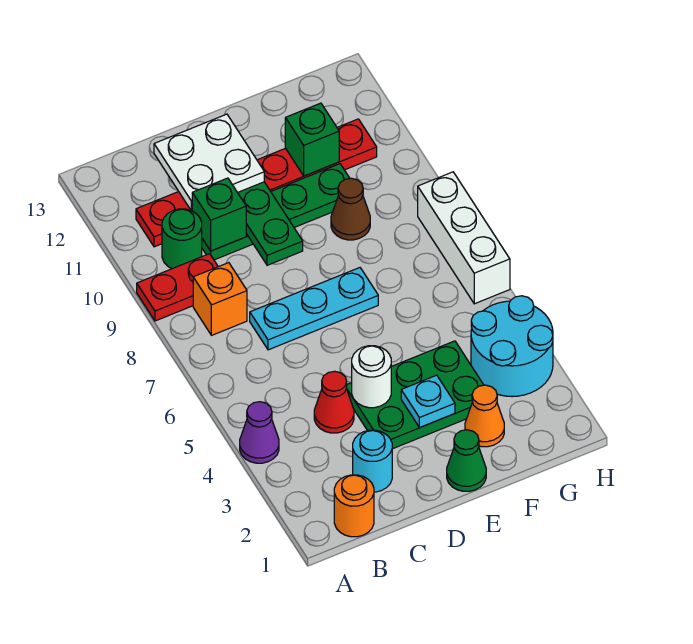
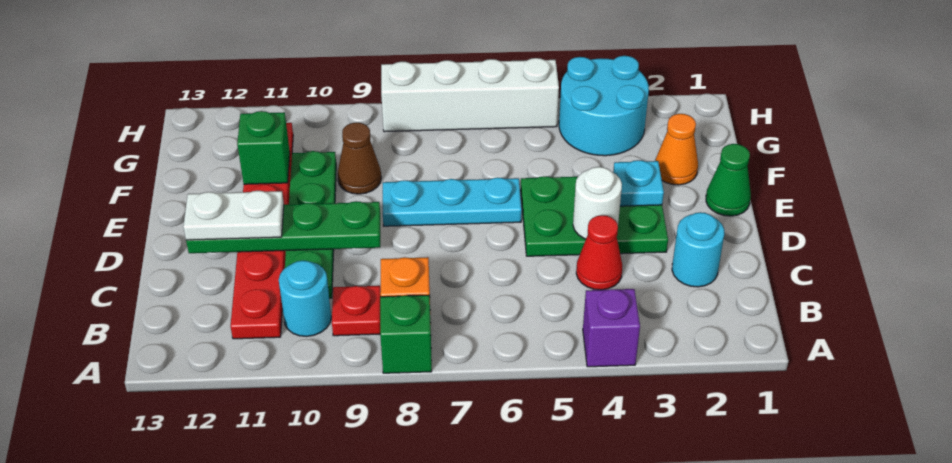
purple cone A4 level 1 -> purple brick A4 level 1
red plate A9:B9 level 1 -> red plate B9 level 1
orange round brick B1 level 1 -> none
green round brick B10 level 1 -> cyan round brick B10 level 1
cyan plate C7:E7 level 1 -> cyan plate E6:E8 level 1
green brick C10 level 2 -> green brick A8 level 1
white plate C11:D12 level 3 -> white plate D11:D12 level 3
green plate D3:F4 level 1 -> green plate D3:E5 level 1
white brick H6:H8 level 1 -> white brick H5:H8 level 1

